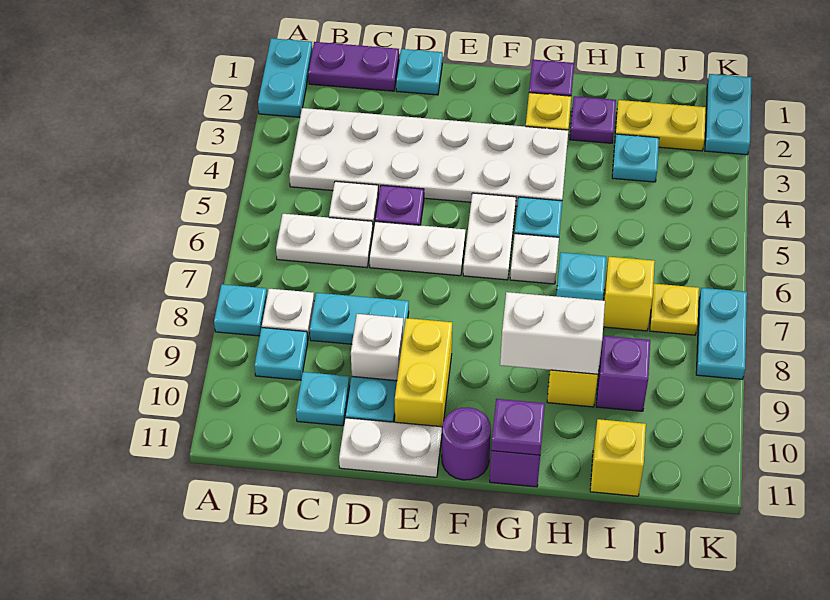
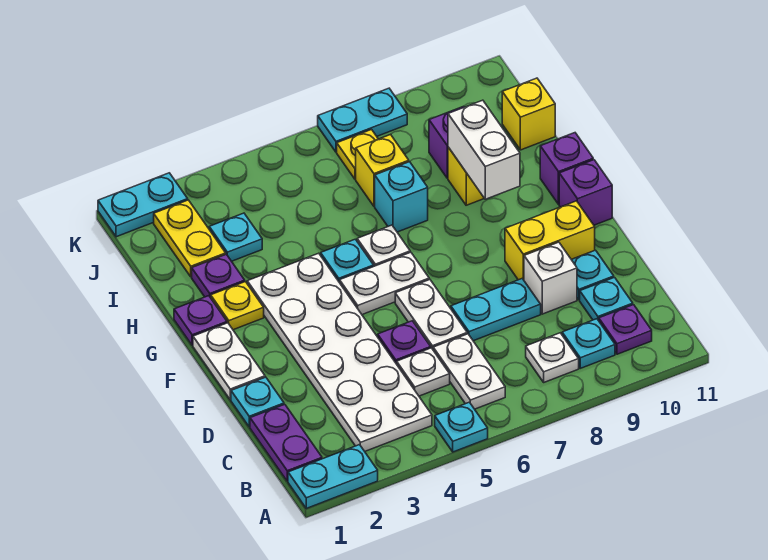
cyan plate A8 level 1 -> cyan plate A5 level 1
cyan plate C8:D8 level 1 -> cyan plate D7:D8 level 1
white plate D11:E11 level 1 -> white plate E1:F1 level 1
purple round brick F11 level 1 -> purple brick F11 level 1
purple plate G11 level 2 -> purple plate B10 level 1

